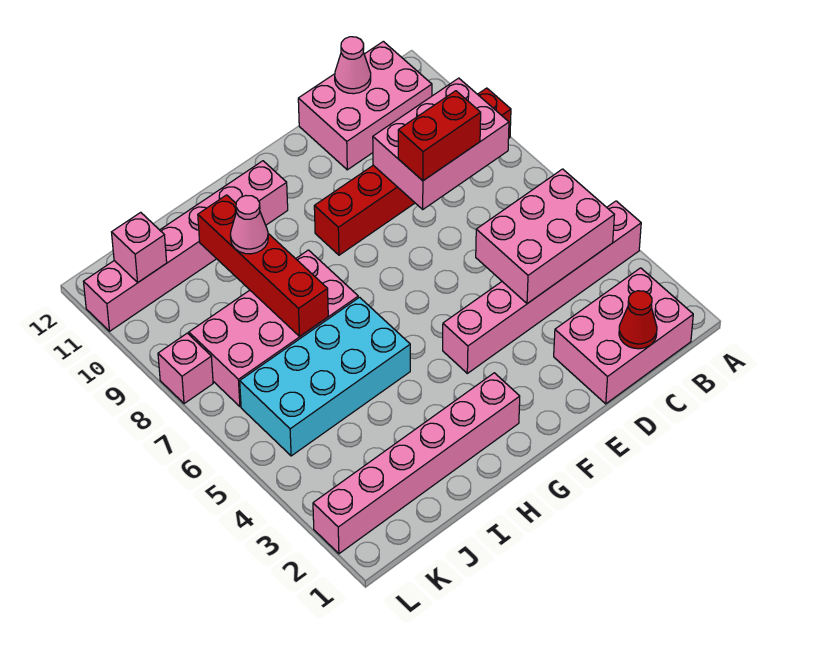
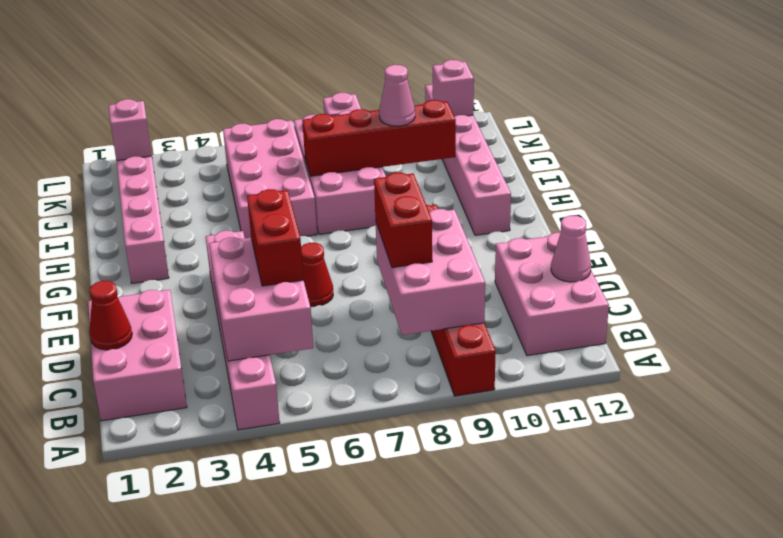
none -> red brick C5:D5 level 3
none -> red cone E6 level 1
cyan brick H5:K6 level 1 -> pink brick H5:K6 level 1
none -> pink brick K2 level 2

